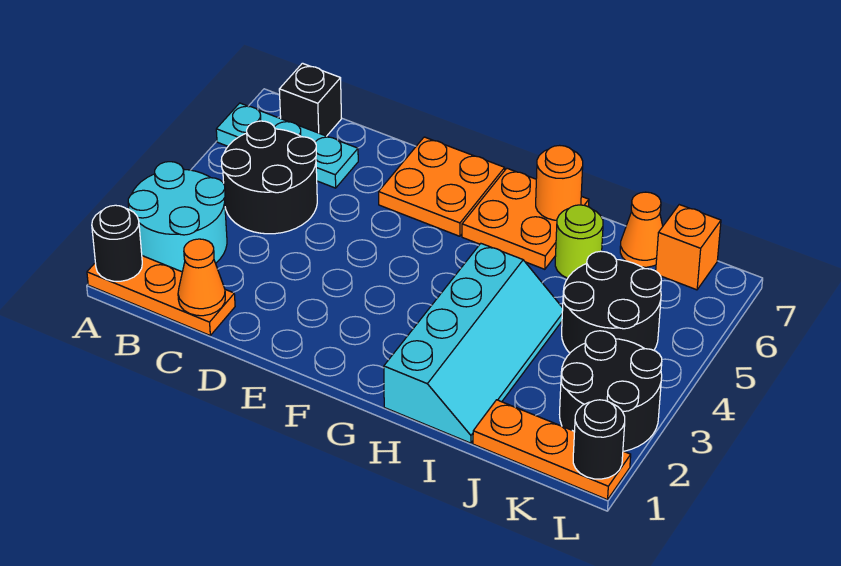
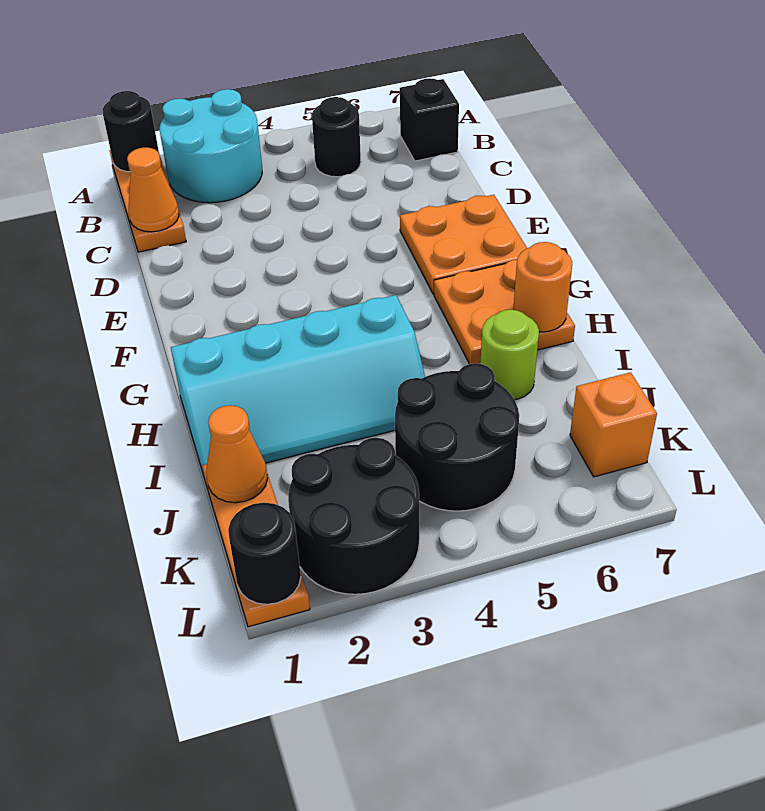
cyan plate A6:C6 level 1 -> none
black round brick B4:C5 level 1 -> black round brick B5 level 1
orange cone J7 level 1 -> orange cone J1 level 2

